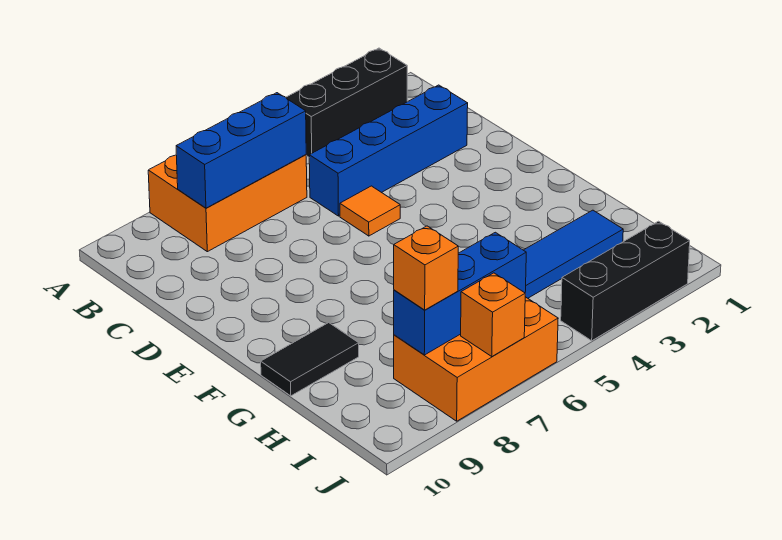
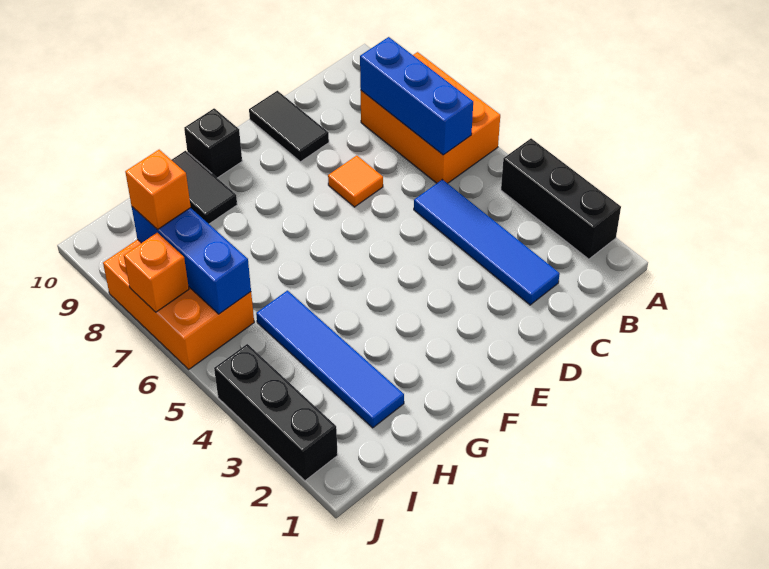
blue brick C2:C5 level 1 -> blue tile C2:C5 level 1
orange tile D5 level 1 -> orange tile D7 level 1
none -> black tile D9:D10 level 1
none -> black brick F10 level 1

